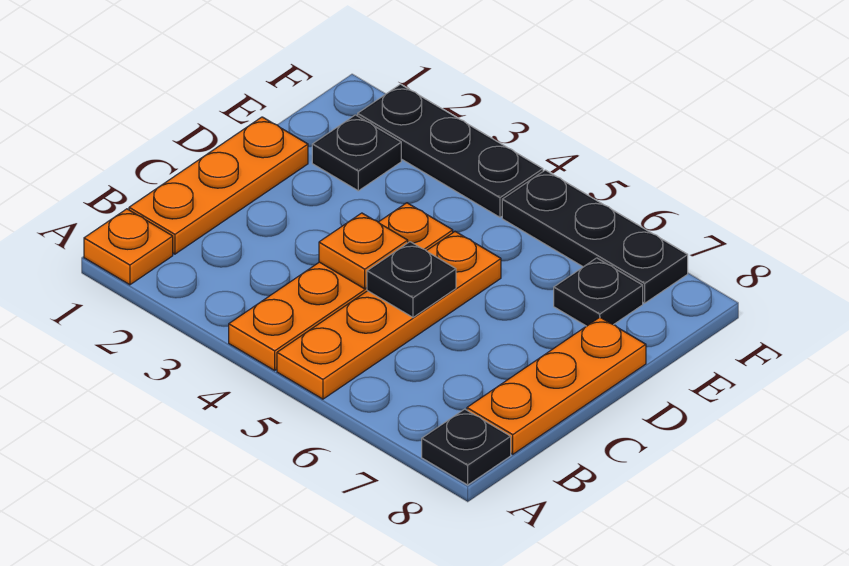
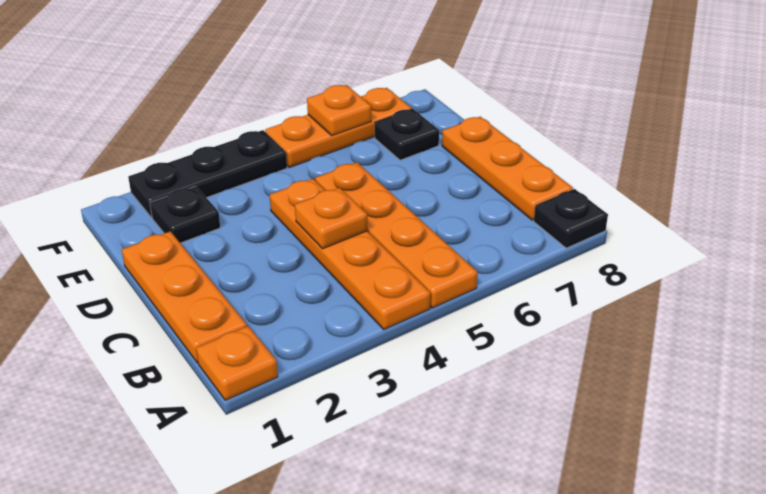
black plate C5 level 2 -> none
black plate F5:F7 level 1 -> orange plate F5:F7 level 1
none -> orange plate F6 level 2

